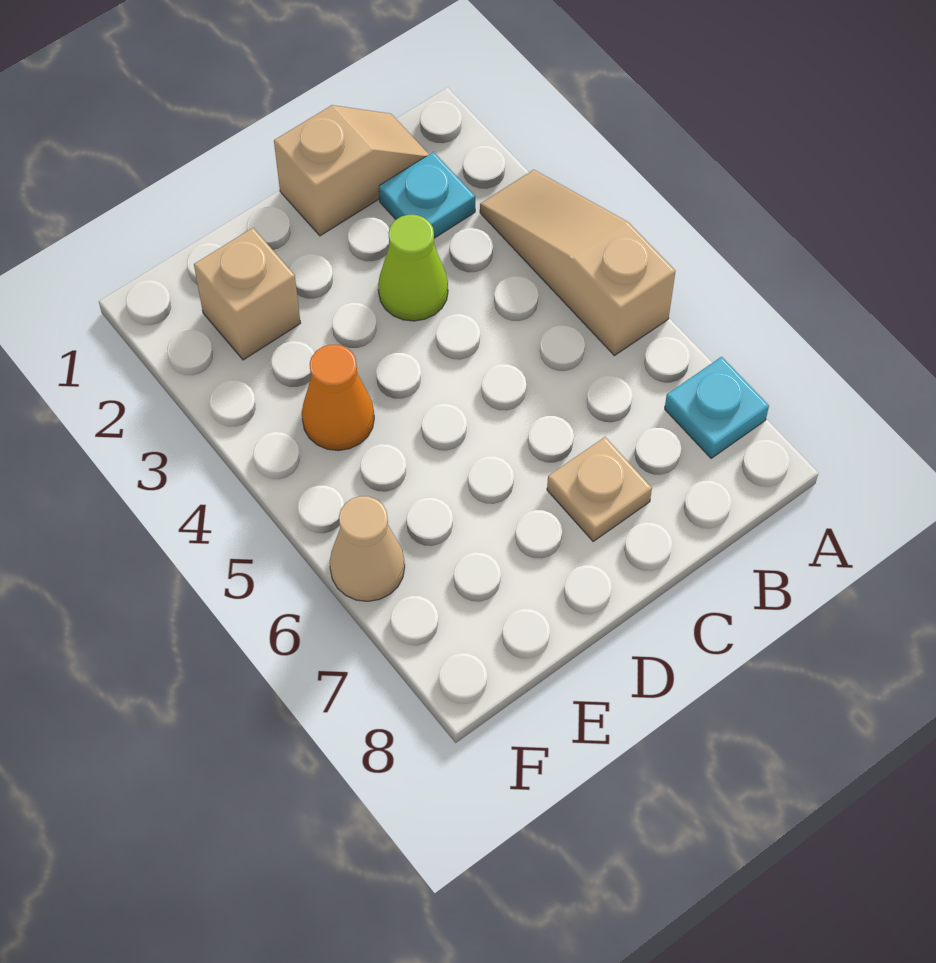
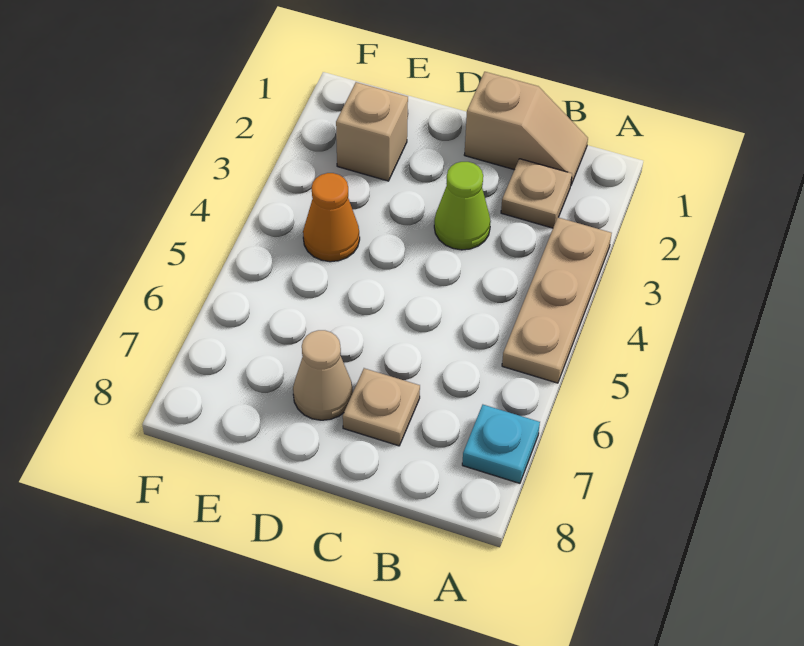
tan slope A3:A5 level 1 top 5 -> tan plate A3:A5 level 1
cyan plate B2 level 1 -> tan plate B2 level 1
tan cone F6 level 1 -> tan cone D7 level 1

